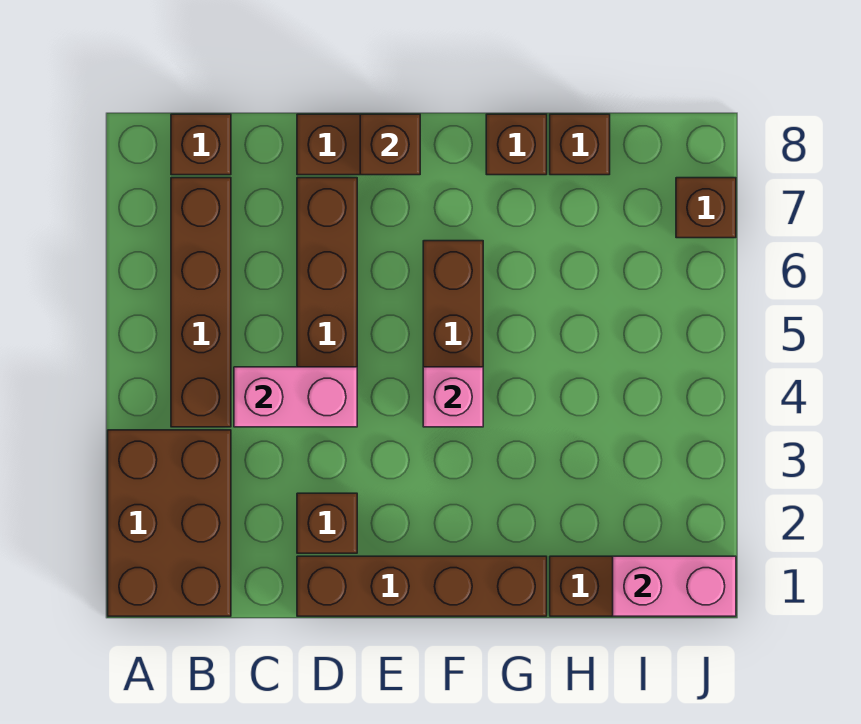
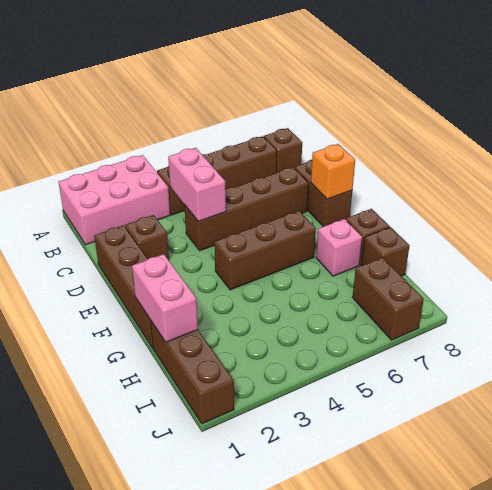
brown brick A1:B3 level 1 -> pink brick A1:B3 level 1
brown brick E8 level 2 -> orange brick E8 level 2
pink brick F4 level 2 -> pink brick G7 level 1
pink brick I1:J1 level 2 -> pink brick G1:H1 level 2
brown brick J7 level 1 -> brown brick I7:J7 level 1

